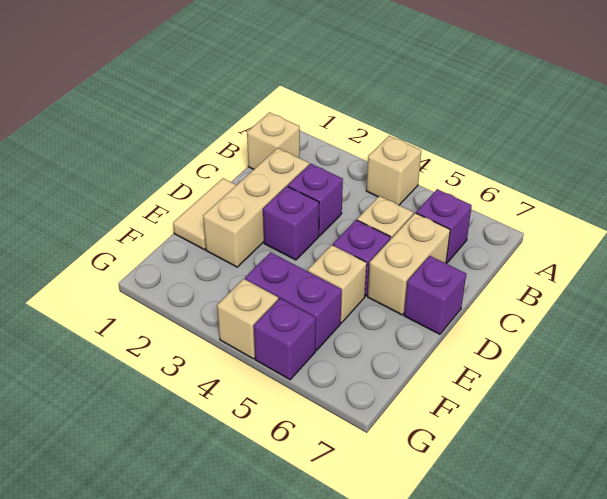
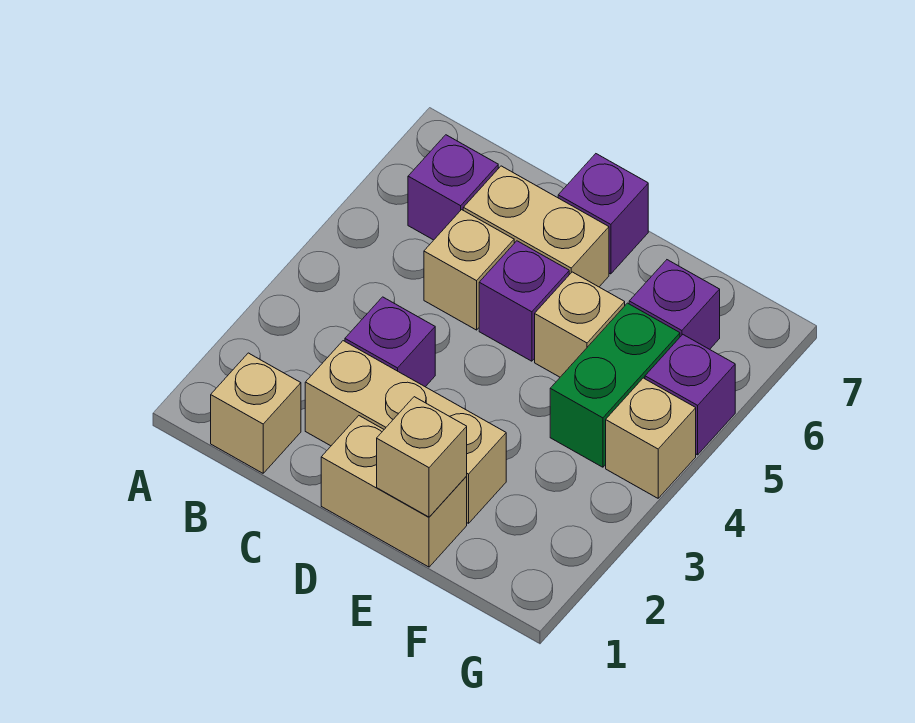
tan brick A4 level 1 -> tan brick E1 level 2
tan tile D1:E1 level 1 -> tan brick D1:E1 level 1
purple brick D3 level 1 -> purple brick F6 level 1
purple brick F4:F5 level 1 -> green brick F4:F5 level 1

